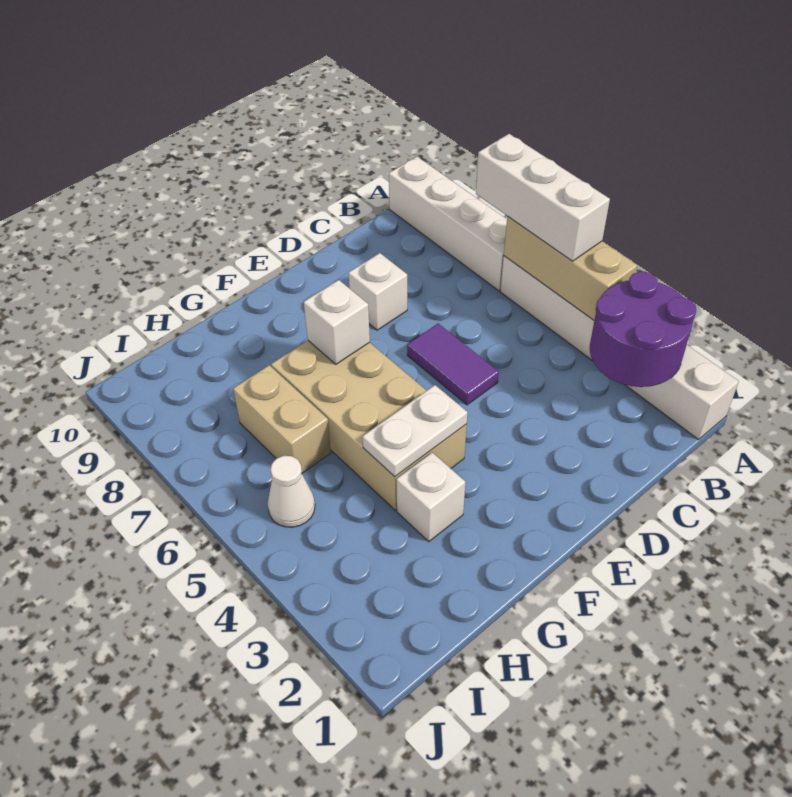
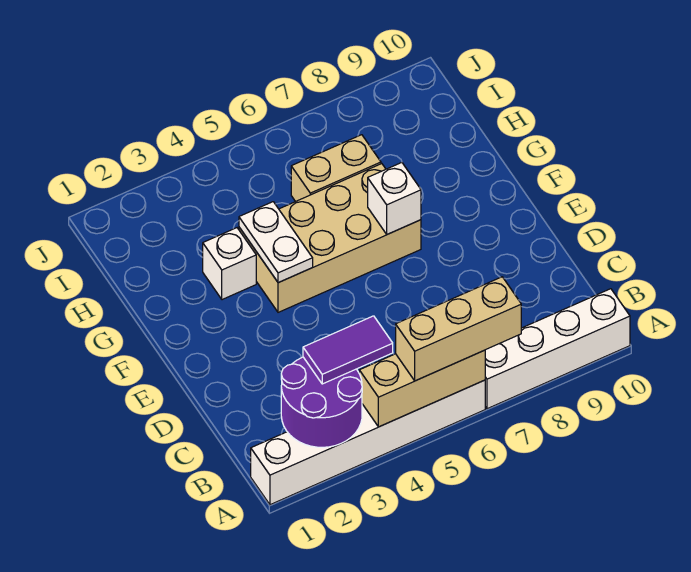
white brick A5:A7 level 3 -> tan brick A5:A7 level 3
purple tile D5:D6 level 1 -> purple tile B3:B4 level 3
white brick D8 level 1 -> none
white cone I5 level 1 -> none

